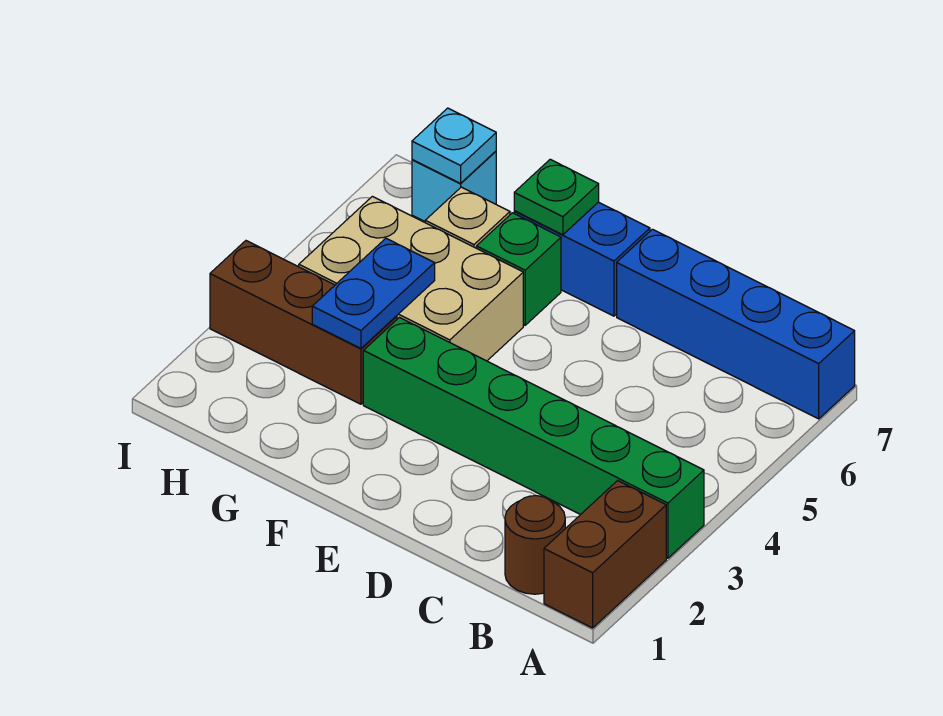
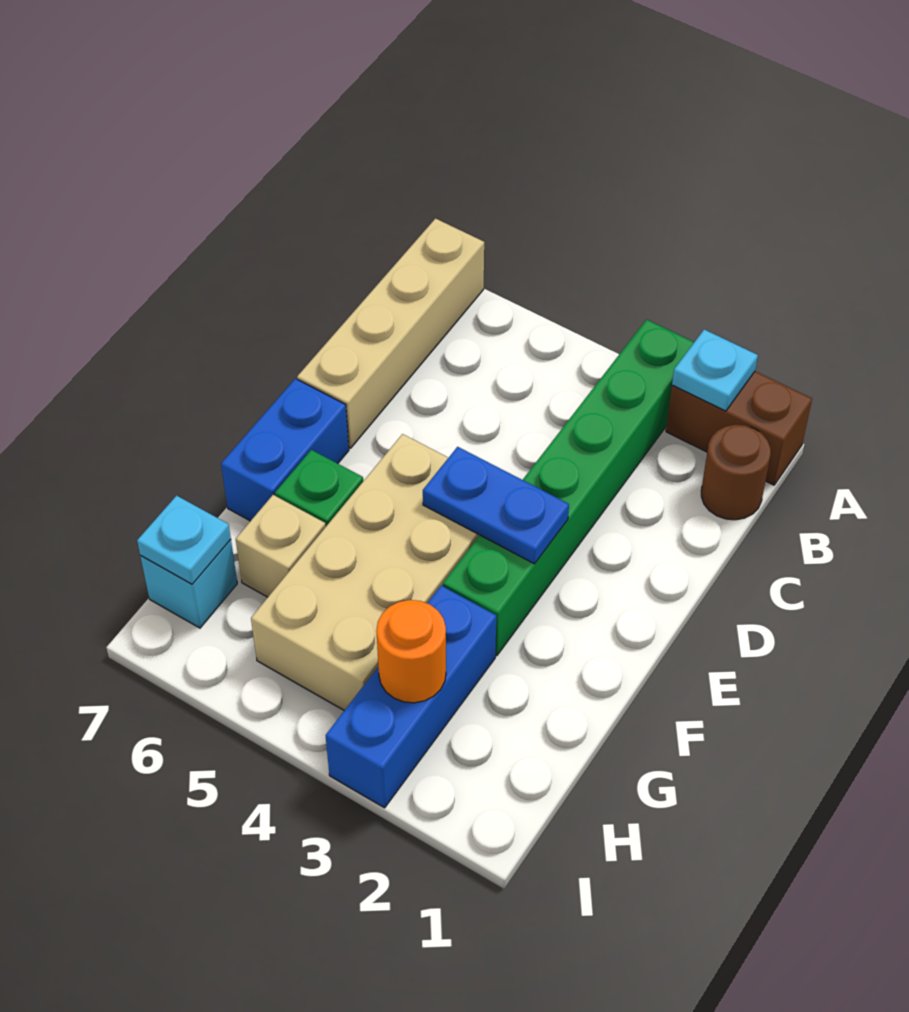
none -> cyan plate A2 level 2
blue brick A7:D7 level 1 -> tan brick A7:D7 level 1
tan brick F4:H5 level 1 -> tan brick E4:H5 level 1
green plate F7 level 2 -> none
brown brick G3:I3 level 1 -> blue brick G3:I3 level 1
blue plate G3:G4 level 2 -> blue plate E3:E4 level 2
none -> orange round brick H3 level 2

